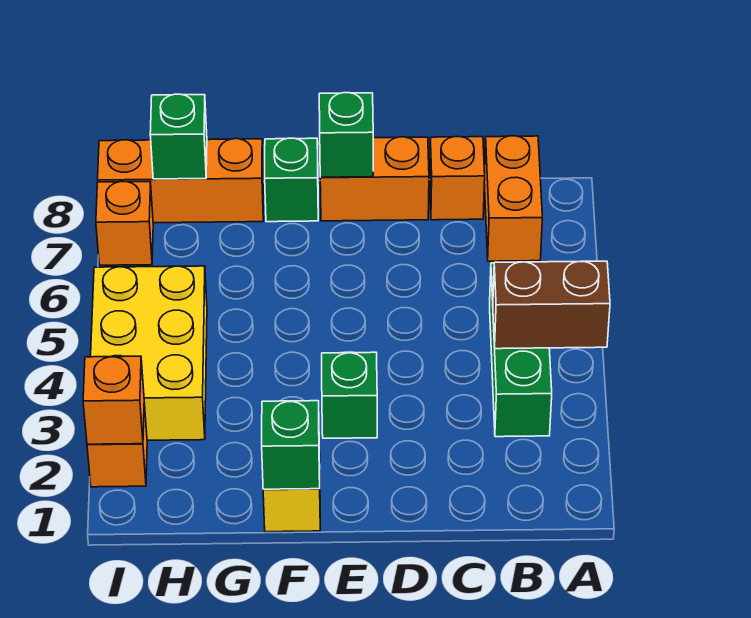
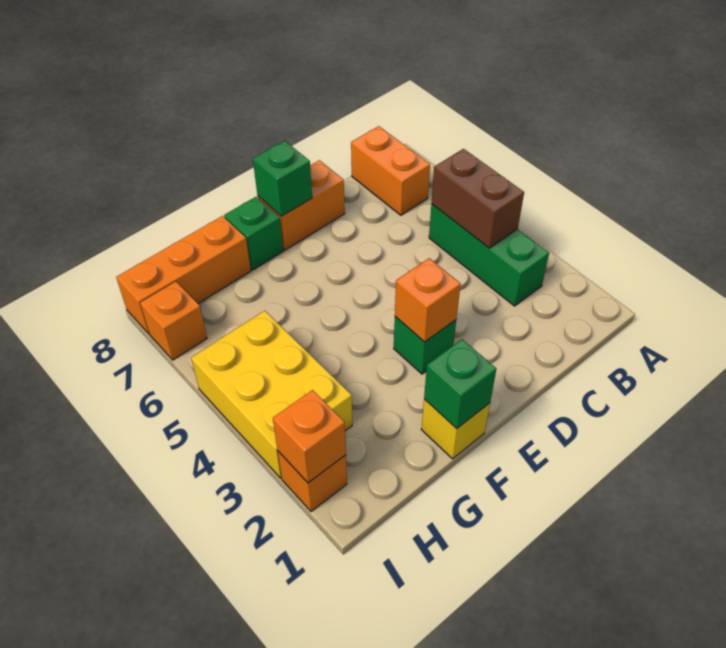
brown brick A4:B4 level 2 -> brown brick B4:B5 level 2
orange brick C8 level 1 -> orange brick E3 level 2
green brick H8 level 2 -> none

